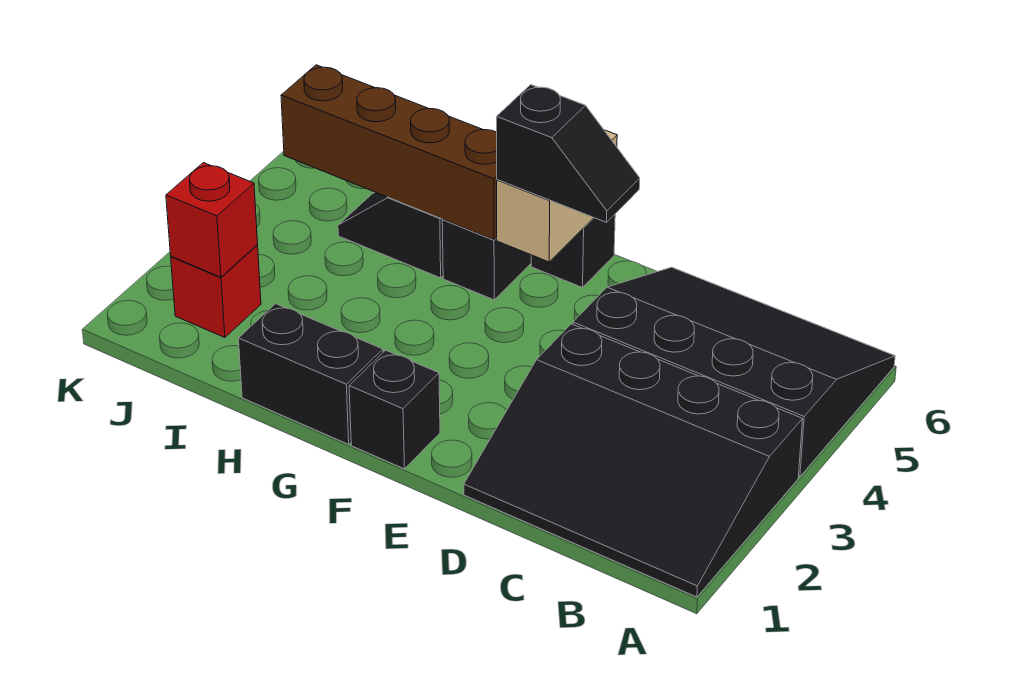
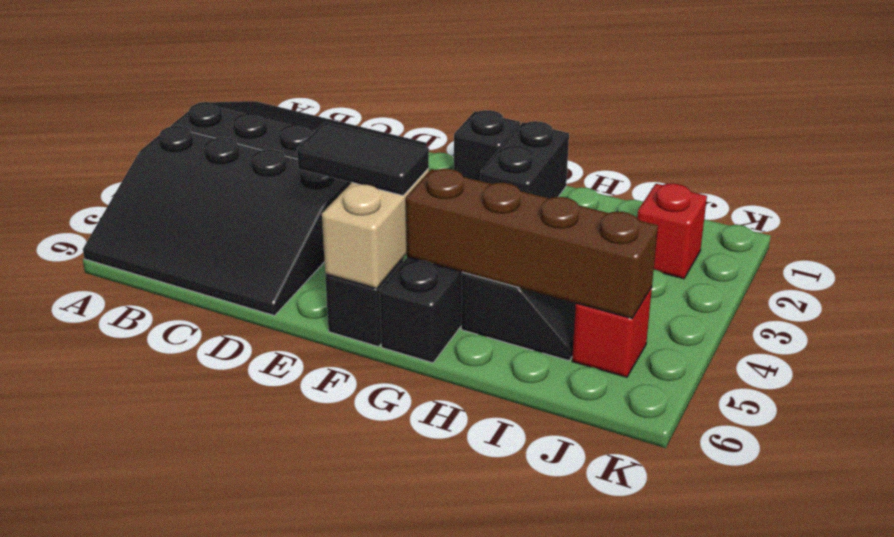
black slope E5:F5 level 3 top F -> black tile E5:F5 level 3
black brick G1:H1 level 1 -> black brick G1:G2 level 1
red brick J2 level 2 -> red brick J5 level 1

